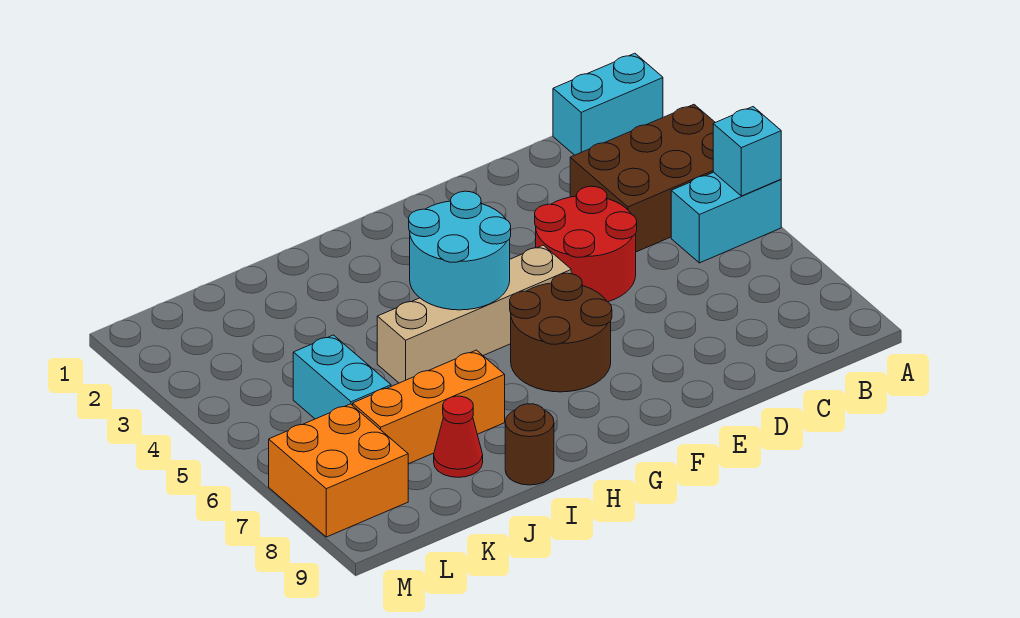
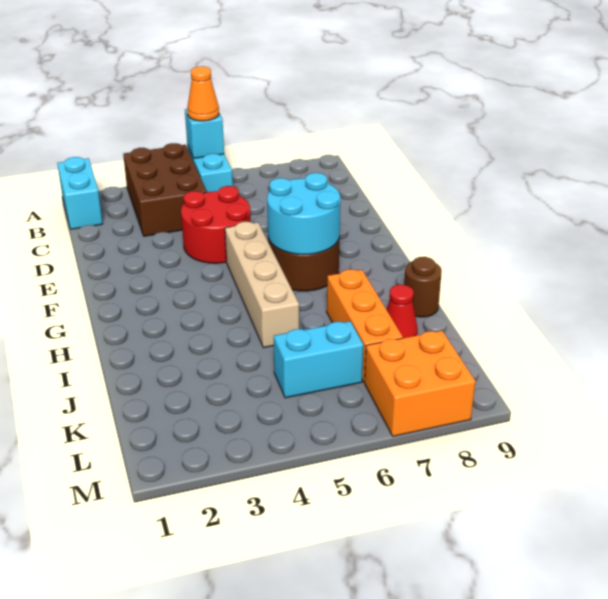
none -> orange cone A5 level 3
cyan round brick G4:H5 level 2 -> cyan round brick F6:G7 level 2

